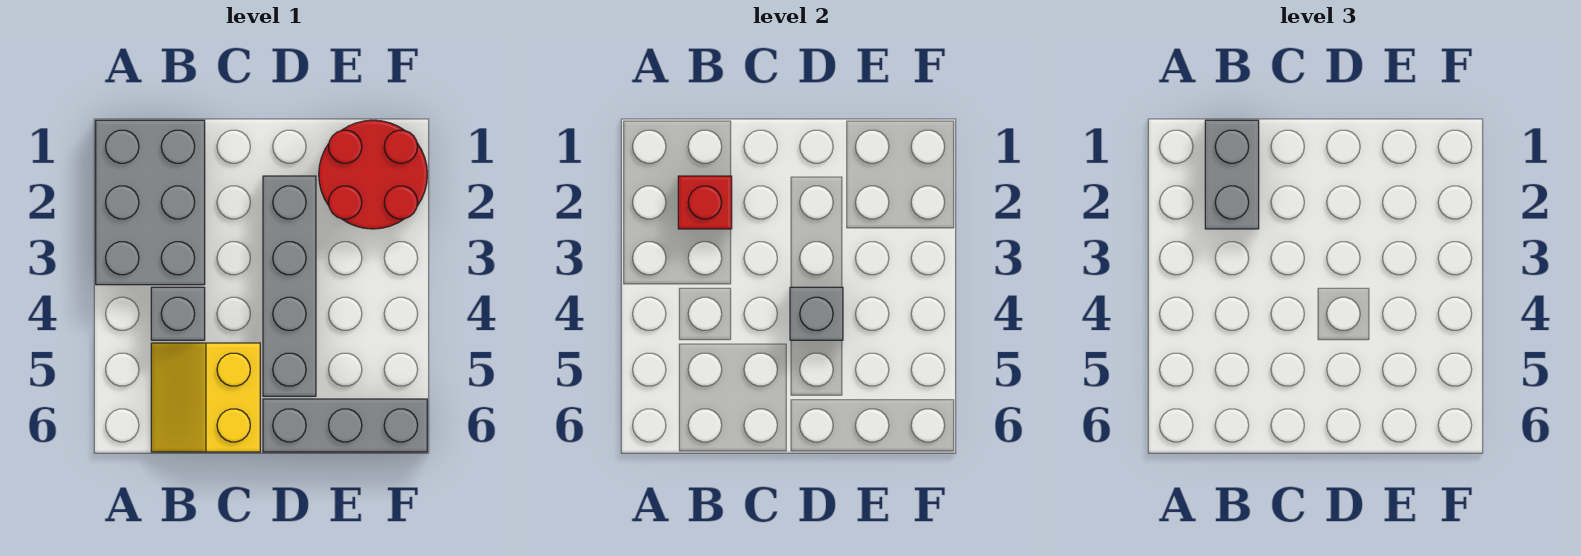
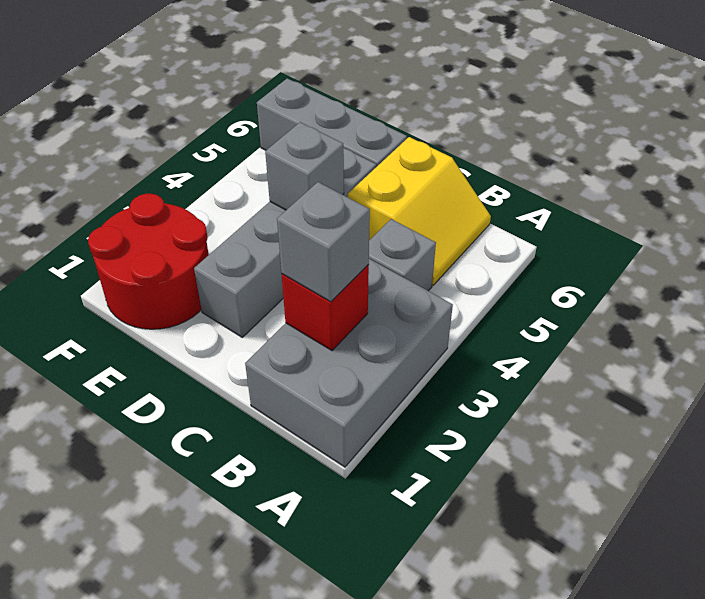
grey brick B1:B2 level 3 -> grey brick B2 level 3

